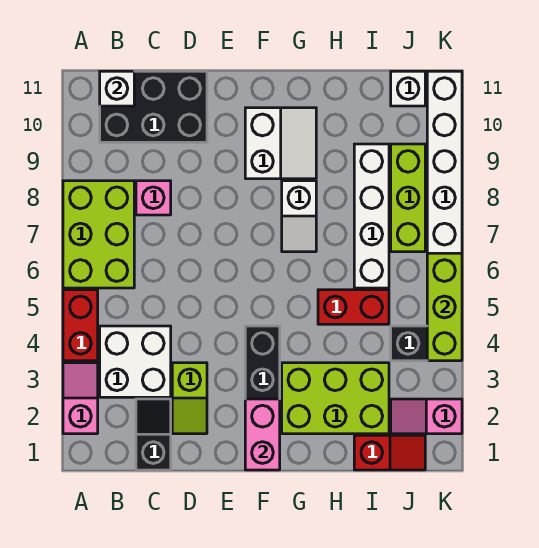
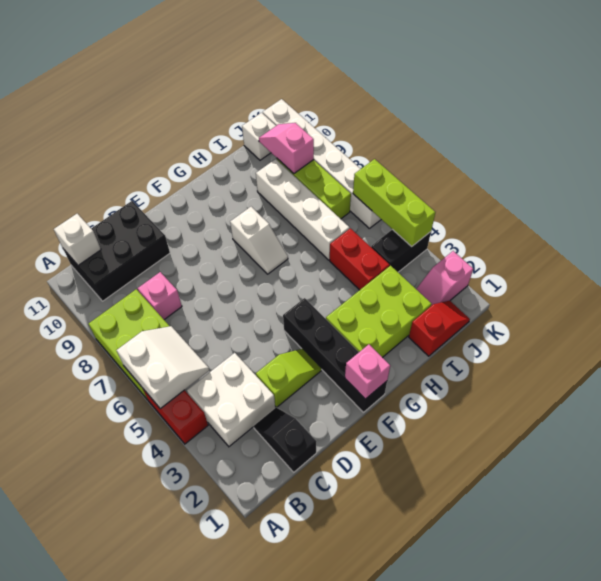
pink slope A2:A3 level 1 top 2 -> pink slope J9:J10 level 2 top 9
lime slope D2:D3 level 1 top 3 -> lime slope D3:E3 level 1 top D
pink brick F1:F2 level 2 -> pink brick F1 level 2
white slope F9:G10 level 1 top F -> white slope A5:B6 level 2 top A
red brick H5:I5 level 1 -> red brick I4:I5 level 1

